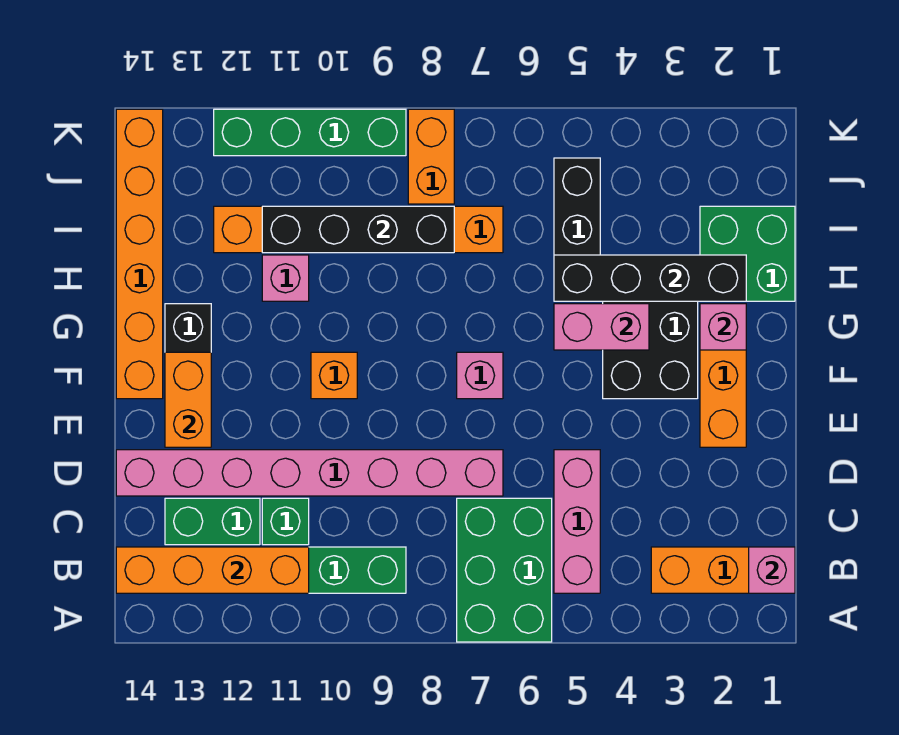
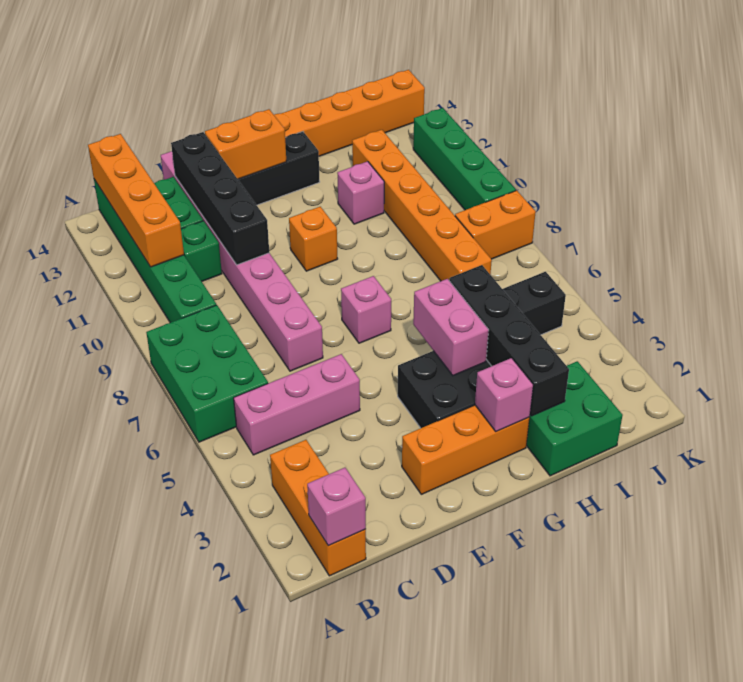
green brick A6:C7 level 1 -> green brick A6:B8 level 1
black brick I8:I11 level 2 -> black brick D10:D13 level 2

